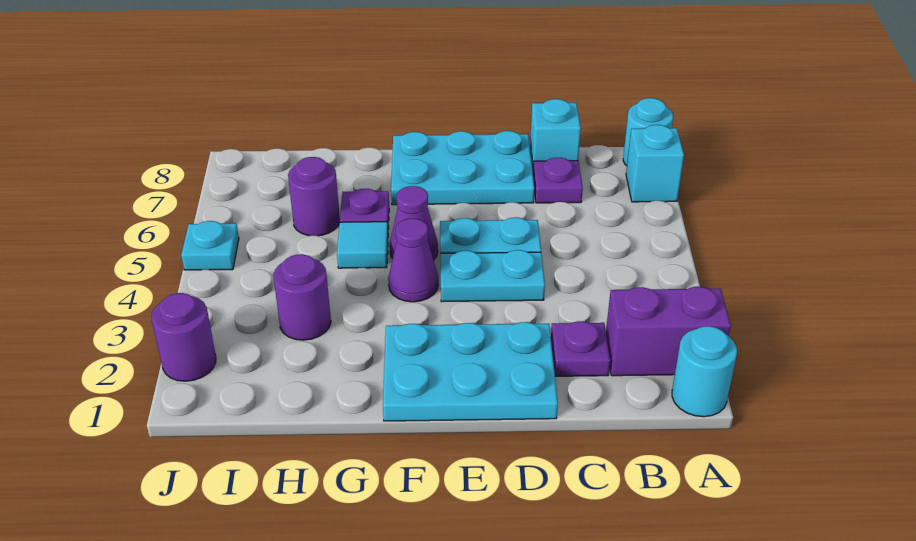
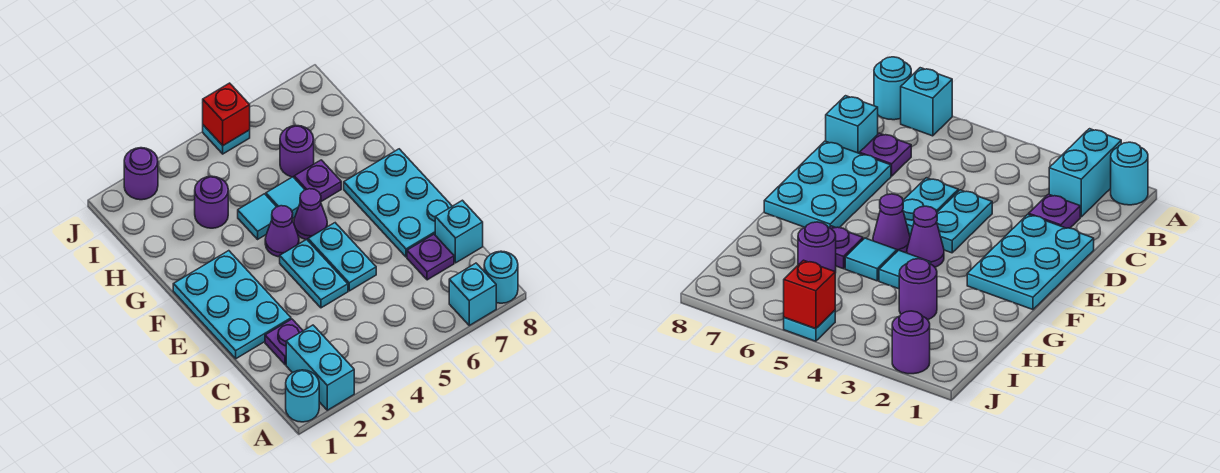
purple brick A2:B2 level 1 -> cyan brick A2:B2 level 1
none -> cyan tile G4 level 1
none -> red brick J5 level 2

